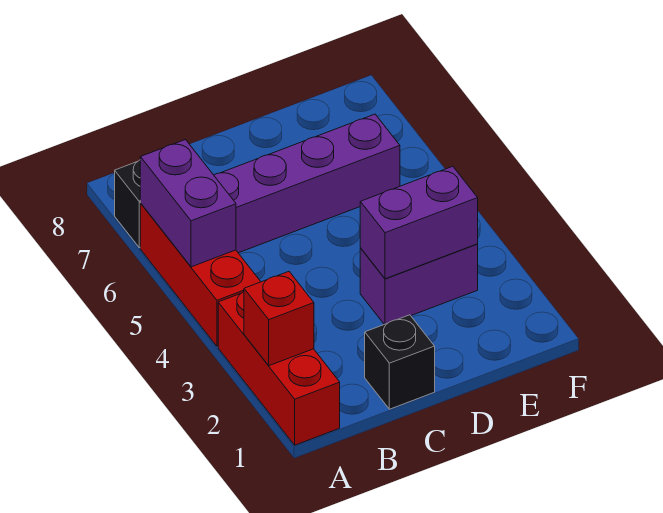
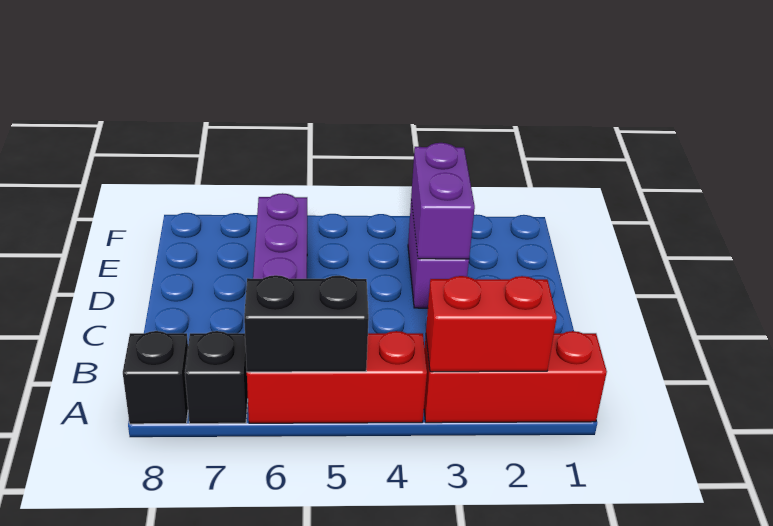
red brick A2 level 2 -> red brick A2:A3 level 2
purple brick A5:A6 level 2 -> black brick A5:A6 level 2
black brick C1 level 1 -> black brick A8 level 1

